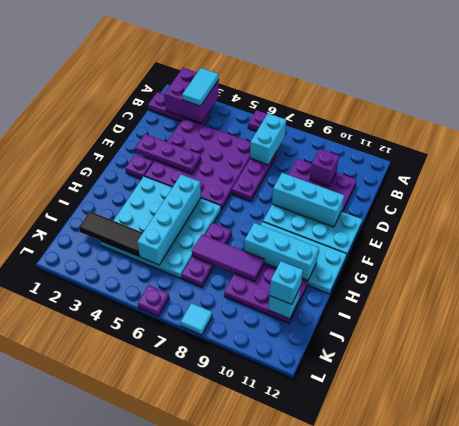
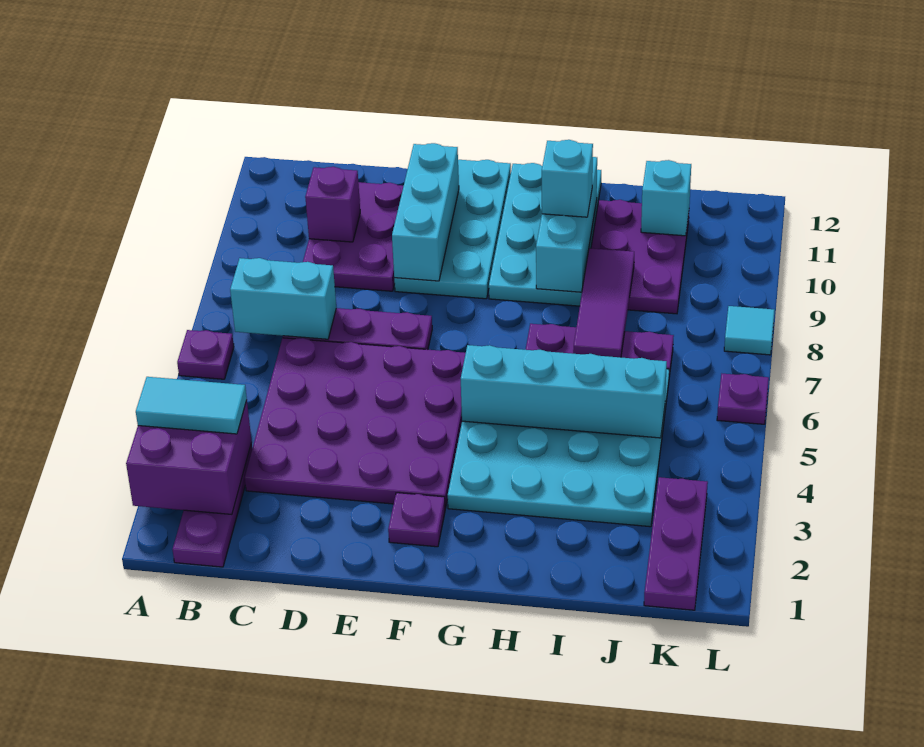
purple plate E2:E4 level 2 -> purple plate K1:K3 level 1
black tile J2:J4 level 2 -> none
cyan brick J11 level 3 -> cyan brick H10 level 3

